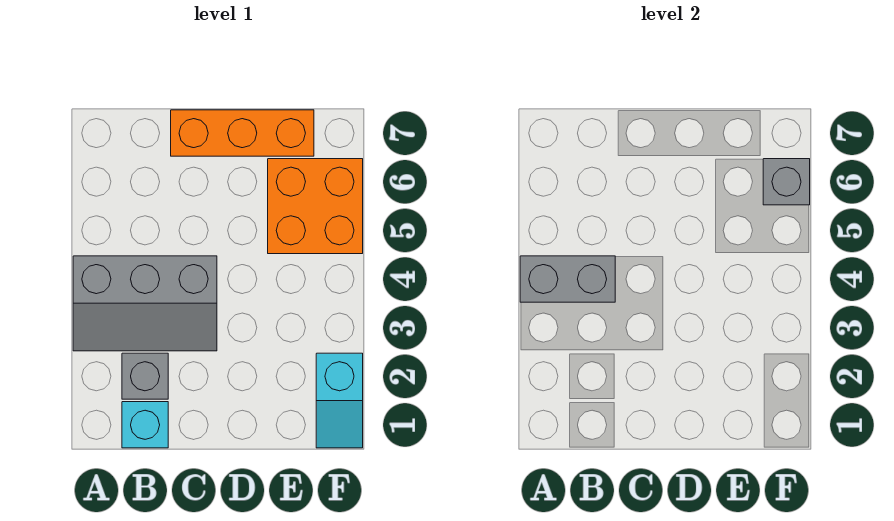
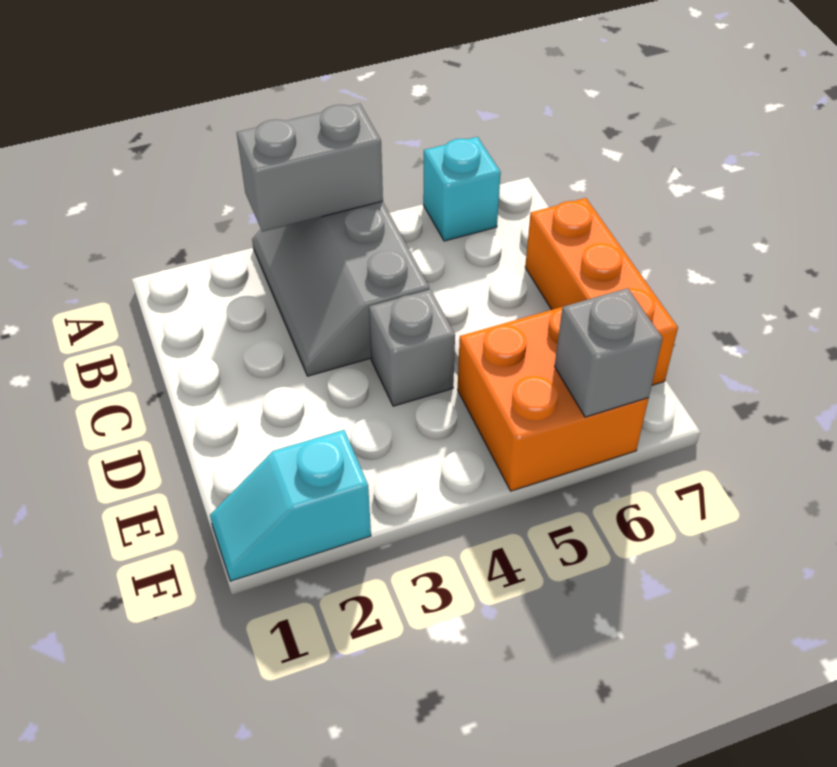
grey brick A4:B4 level 2 -> grey brick A3:A4 level 2
cyan brick B1 level 1 -> cyan brick A6 level 1
grey brick B2 level 1 -> grey brick D4 level 1

